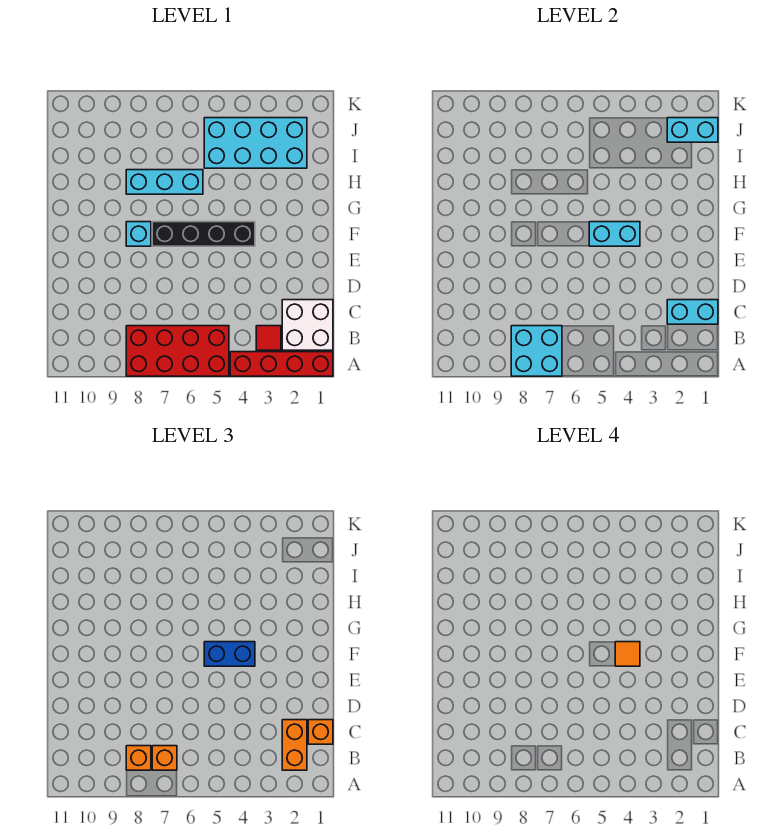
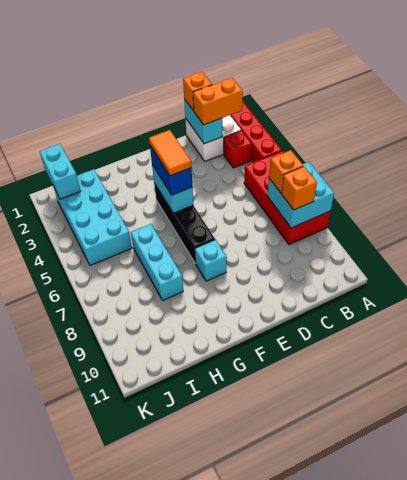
red tile B3 level 1 -> red brick B3 level 1
orange tile F4 level 4 -> orange tile F4:F5 level 4

